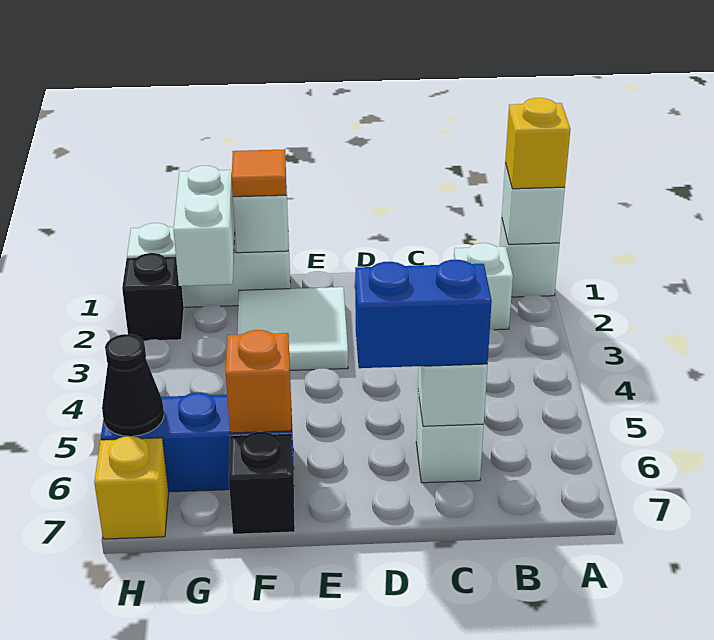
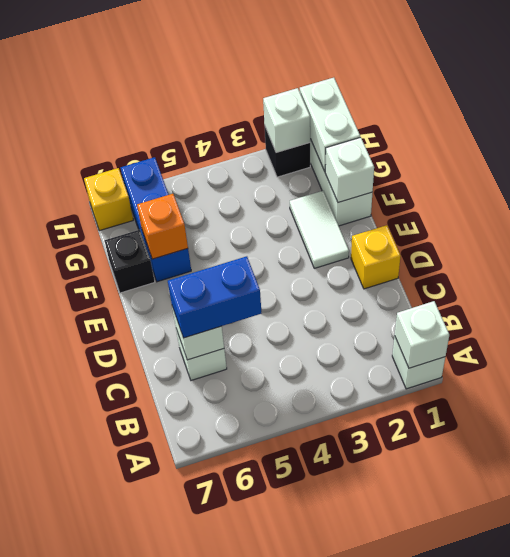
yellow brick A1 level 3 -> yellow brick D1 level 1
white brick B2 level 1 -> white brick H2 level 2
blue brick C6:D6 level 3 -> blue brick C5:C6 level 3
white tile E2:F3 level 1 -> white tile E2:F2 level 1
orange tile F1 level 3 -> none
white brick G1:G2 level 2 -> white brick G1:H1 level 2
black cone H6 level 2 -> none

